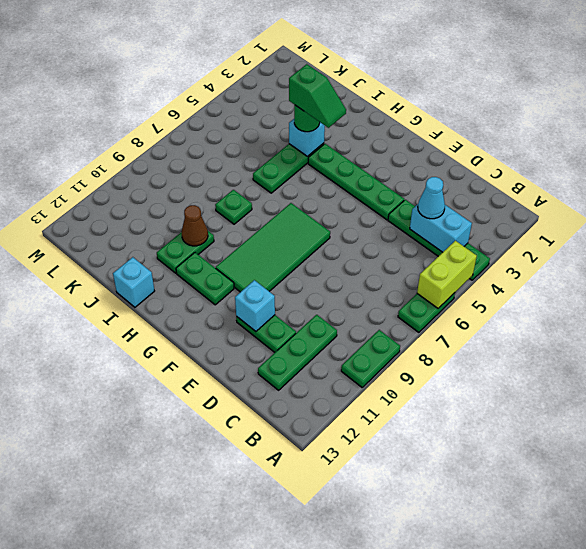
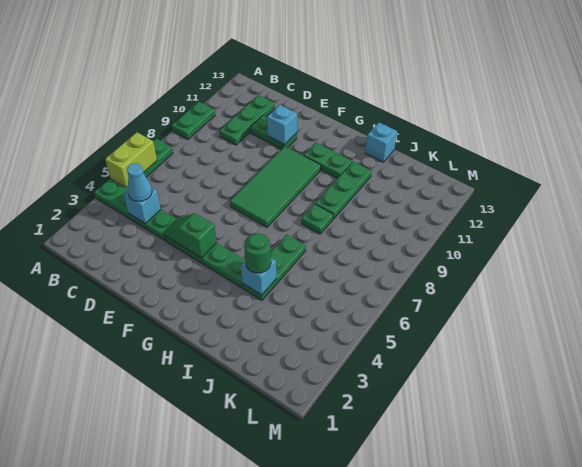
cyan brick B4:C4 level 2 -> cyan brick C4 level 2
green slope H4:I4 level 4 top I -> green slope E4:F4 level 2 top F
green plate I10:I11 level 1 -> green plate I9:I11 level 1
brown cone I10 level 2 -> none

